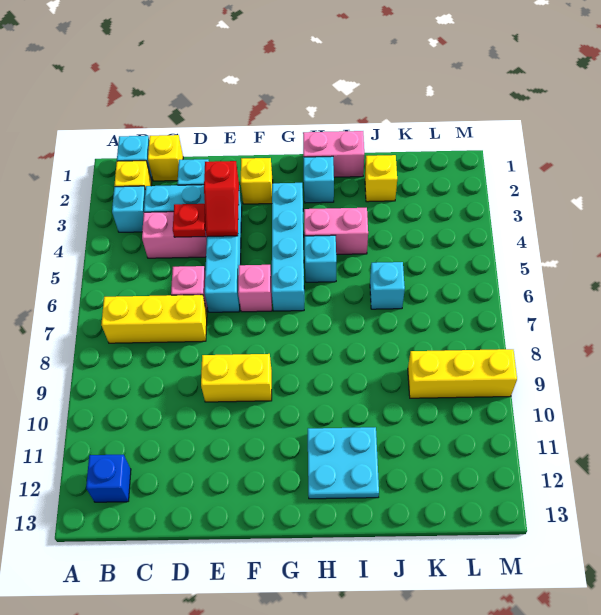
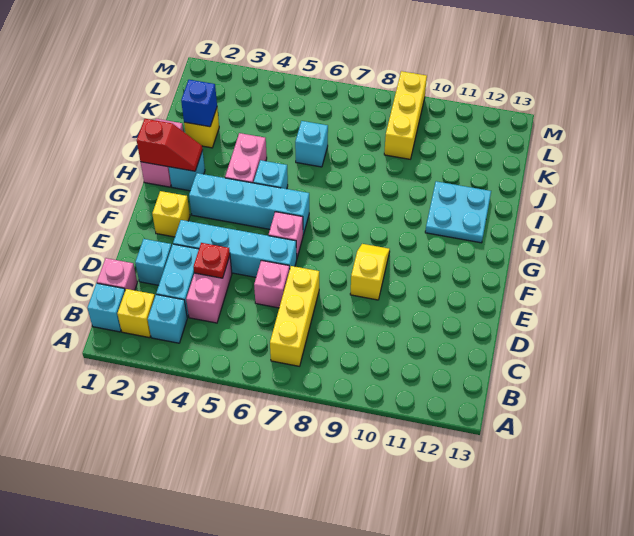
blue brick B12 level 1 -> blue brick J2 level 2
yellow brick C1 level 1 -> pink brick C1 level 1
red slope E3:E4 level 2 top 3 -> red slope H1:H2 level 2 top 1
yellow brick E9:F9 level 1 -> yellow slope E9:F9 level 1 top E

